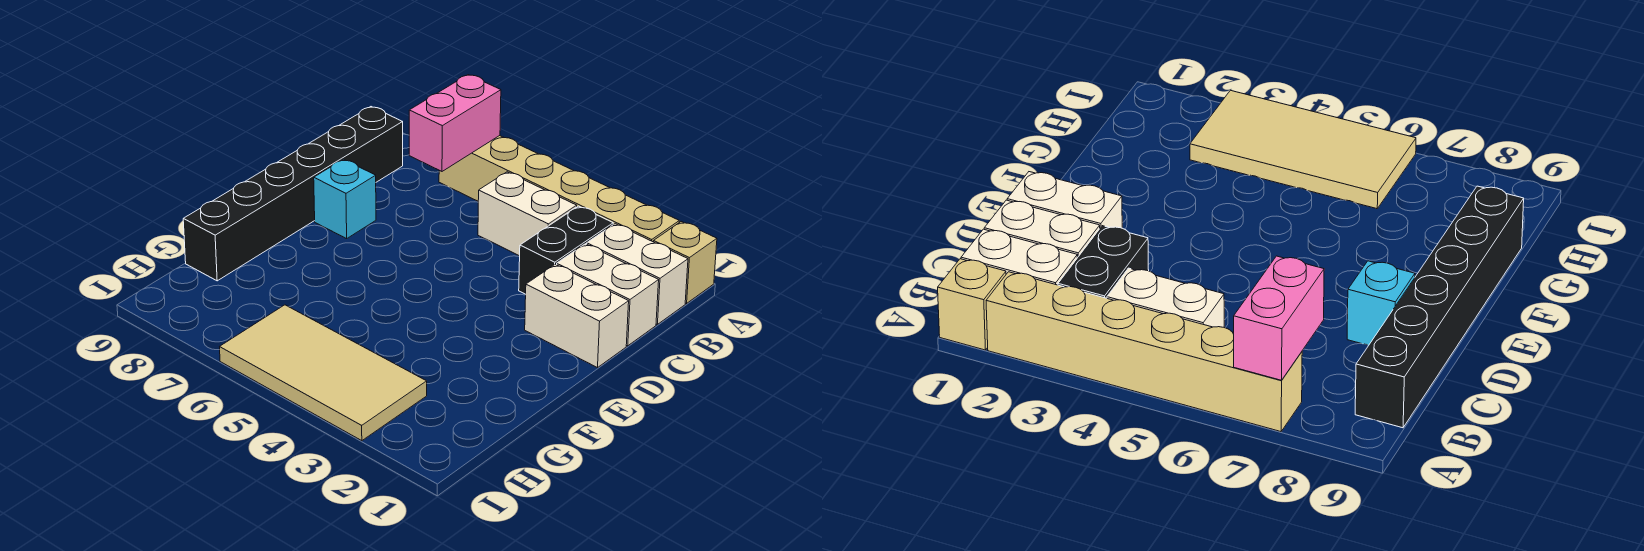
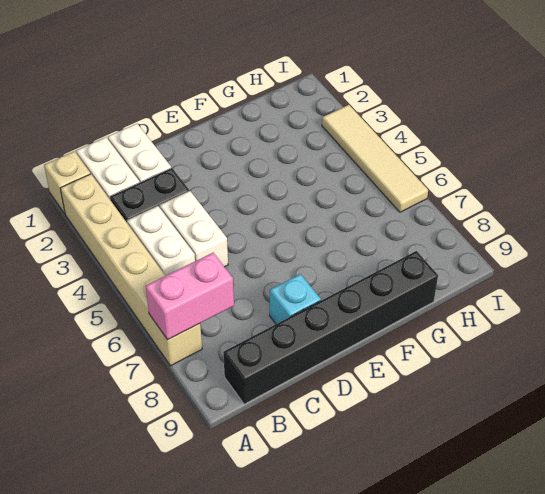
white brick D1:D2 level 1 -> white brick C4:C5 level 1
tan tile H3:I6 level 1 -> tan tile I3:I6 level 1

